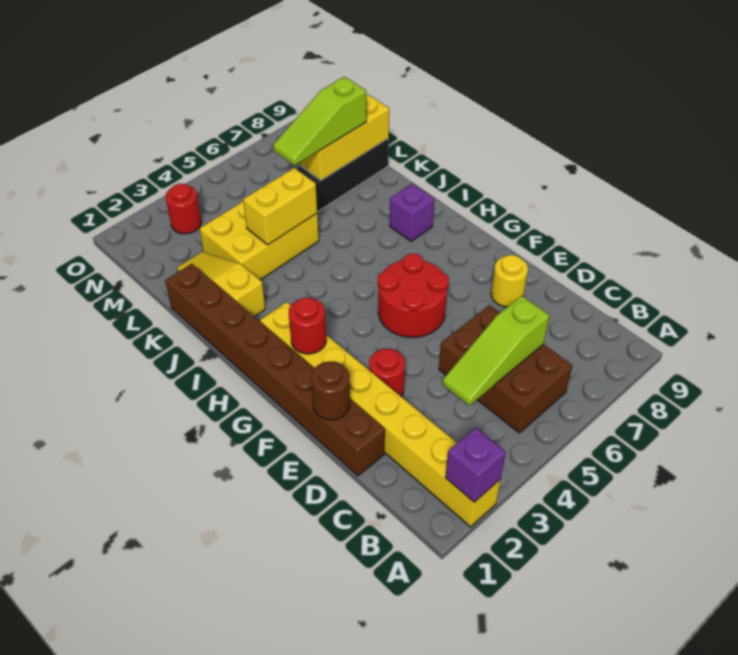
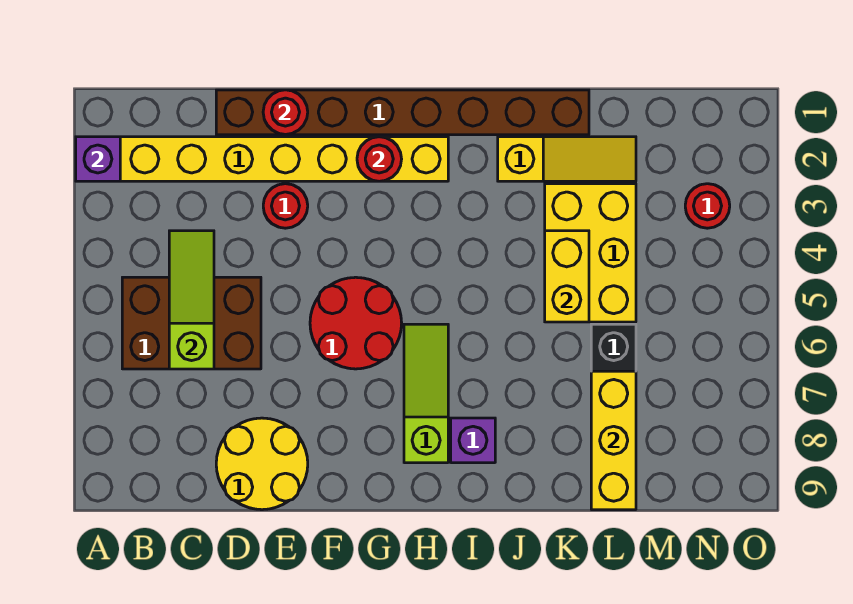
brown round brick E1 level 2 -> red round brick E1 level 2
yellow round brick E8 level 1 -> yellow round brick D8:E9 level 1
lime slope L6:L8 level 3 top 8 -> lime slope H6:H8 level 1 top 8

